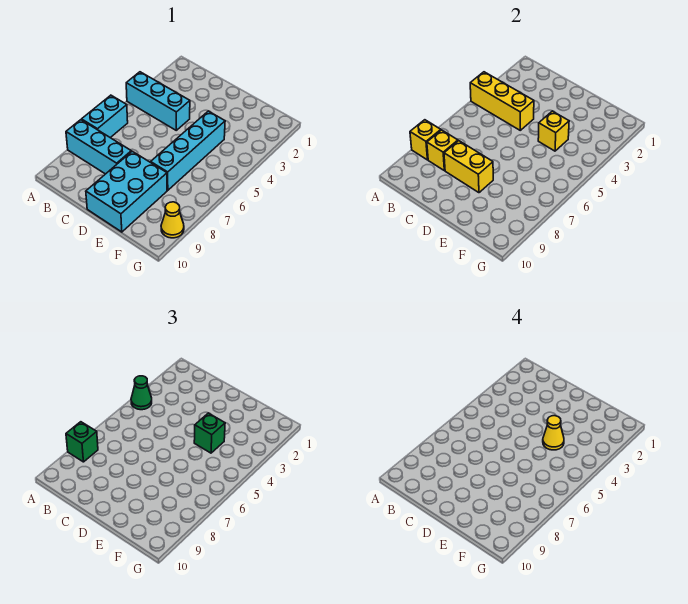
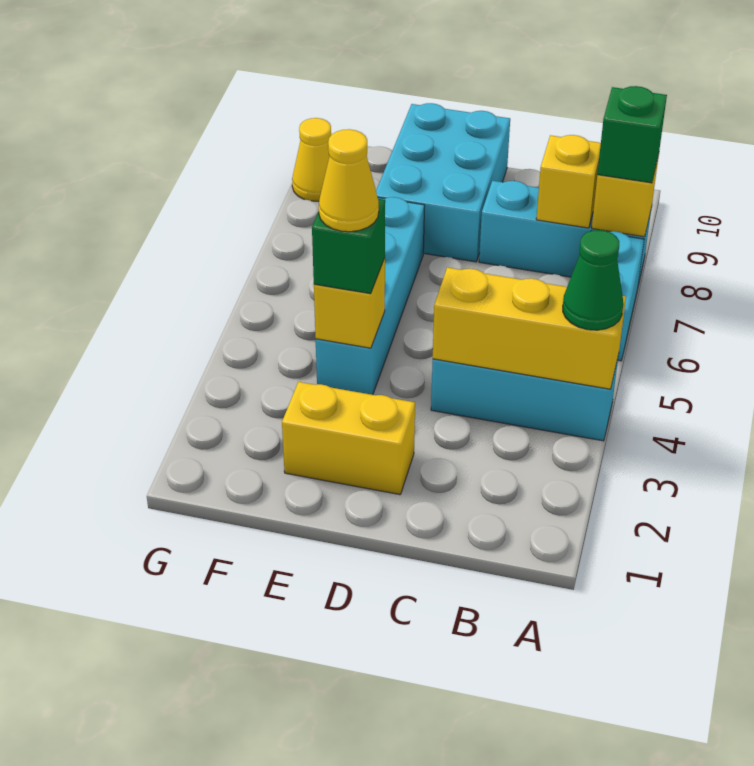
yellow brick C8:D8 level 2 -> yellow brick D2:E2 level 1

